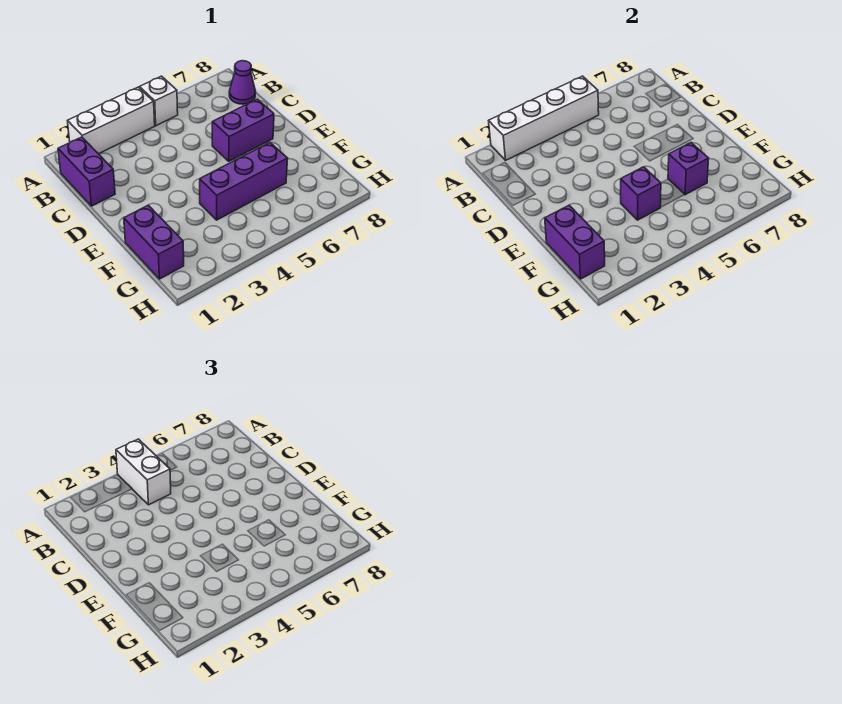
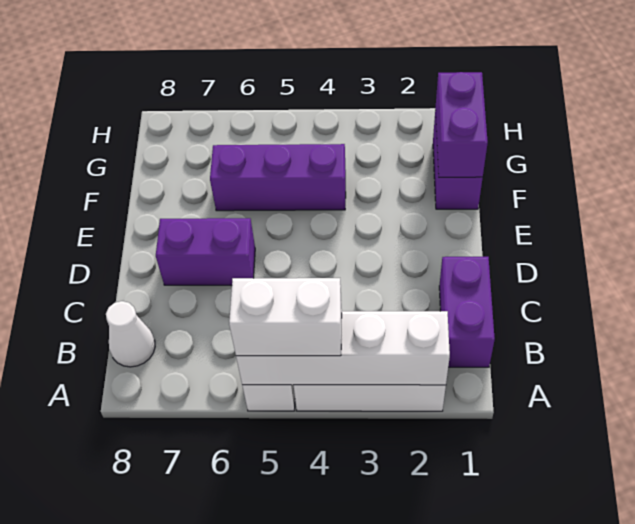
white brick A4:B4 level 3 -> white brick A4:A5 level 3
purple cone B8 level 1 -> white cone B8 level 1
purple brick F4 level 2 -> none
purple brick F6 level 2 -> none

